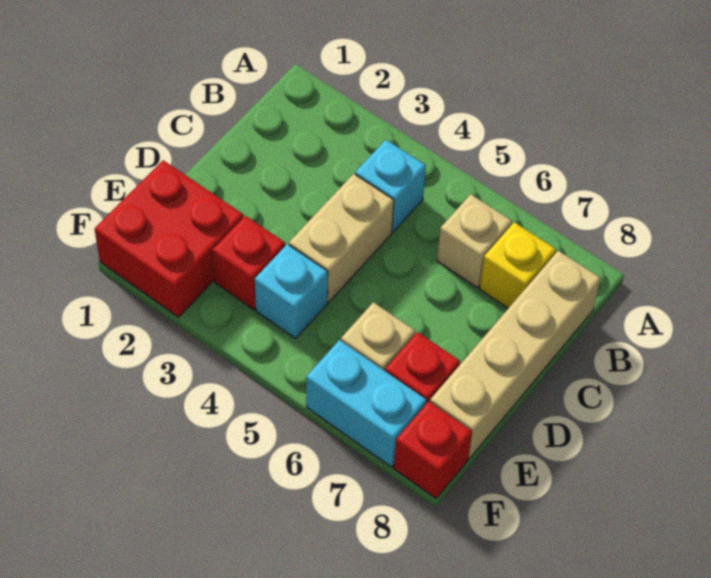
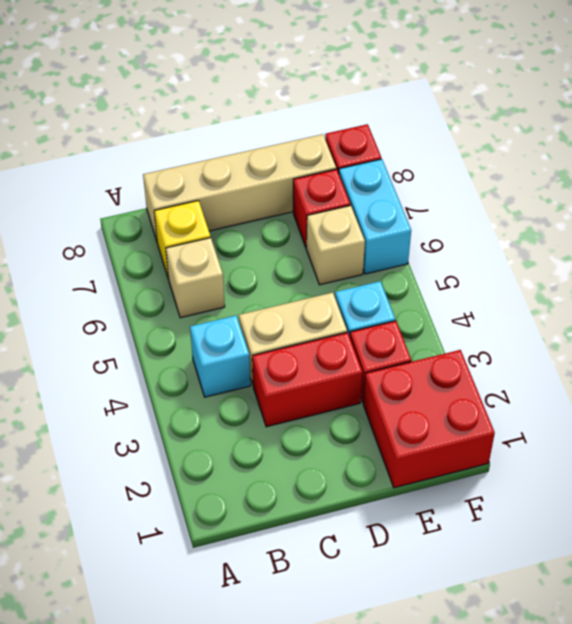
none -> red brick C3:D3 level 1

